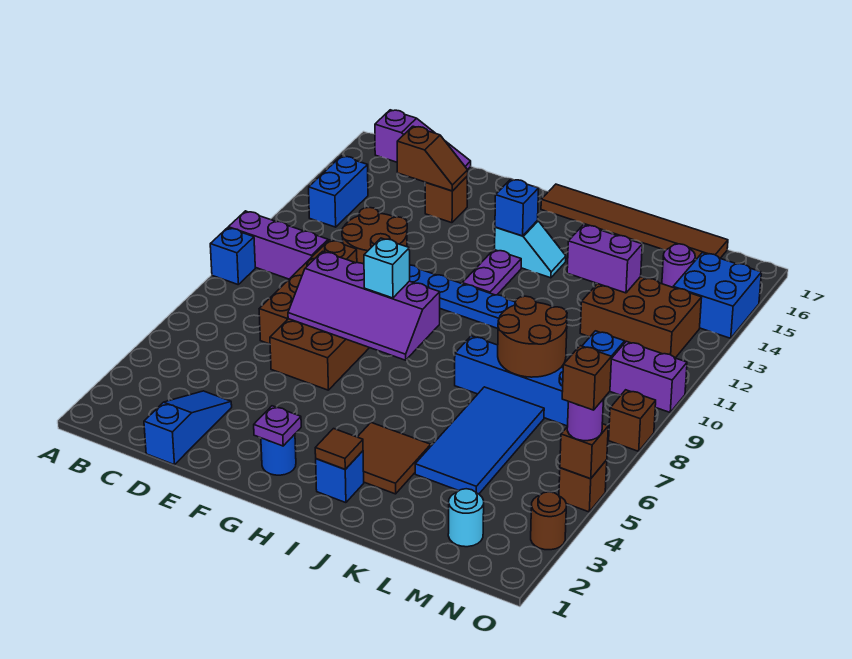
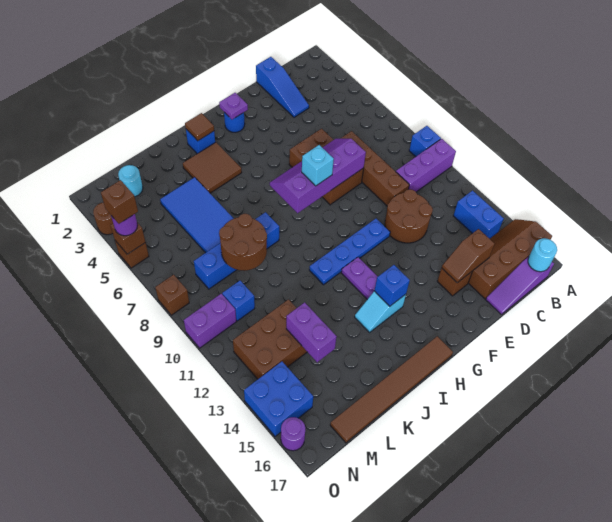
none -> brown slope A15:D16 level 1 top 16
none -> cyan round brick B17 level 2
purple brick K13:L13 level 2 -> purple brick L13:L14 level 2
purple round brick M15 level 1 -> purple round brick O16 level 1

